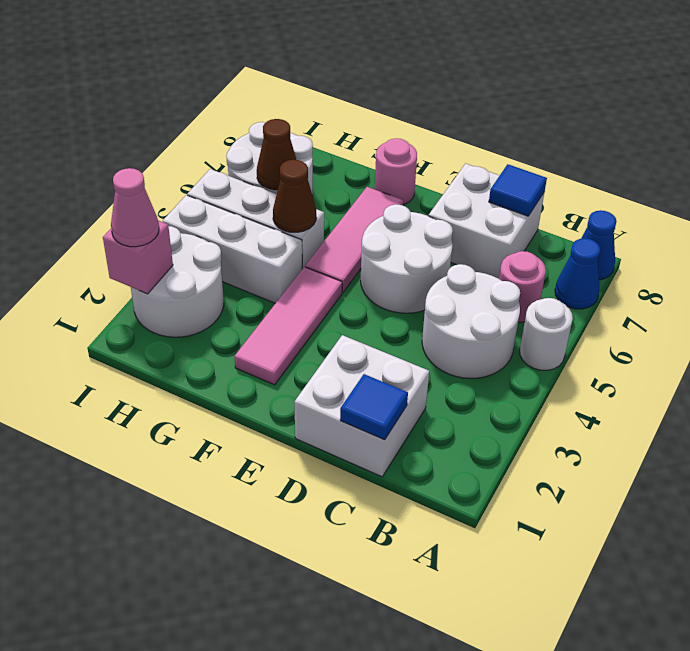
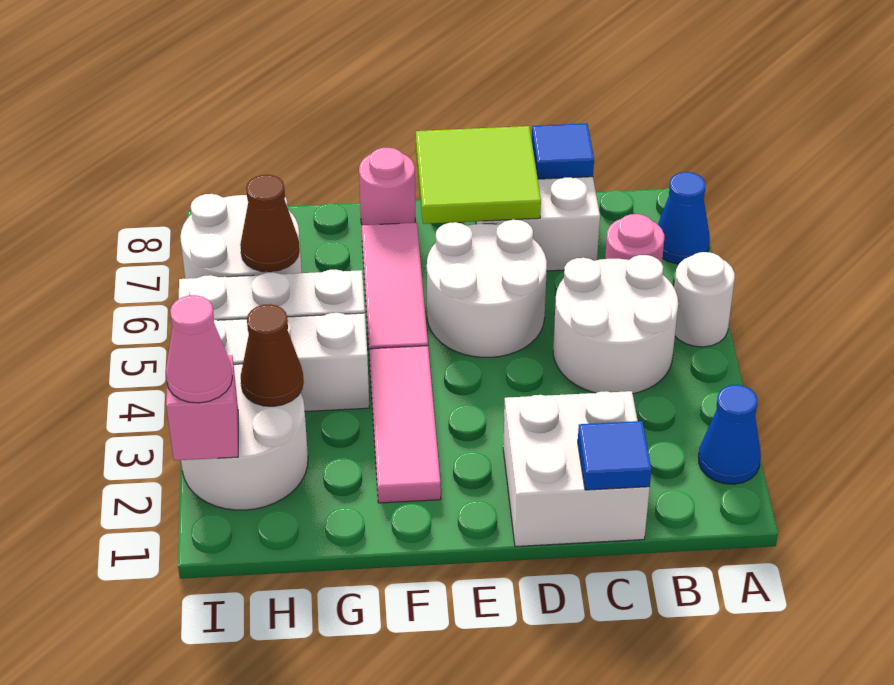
blue cone A8 level 1 -> blue cone A2 level 1
none -> lime tile D7:E8 level 2
brown cone G5 level 2 -> brown cone H3 level 2

